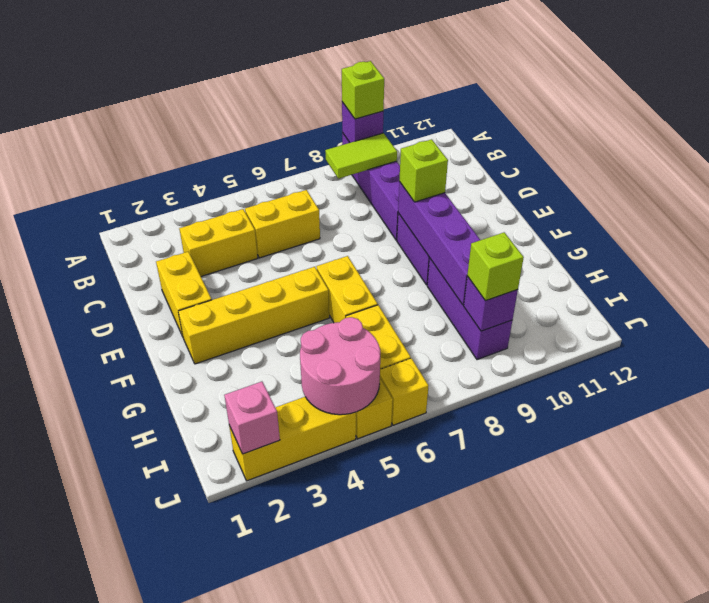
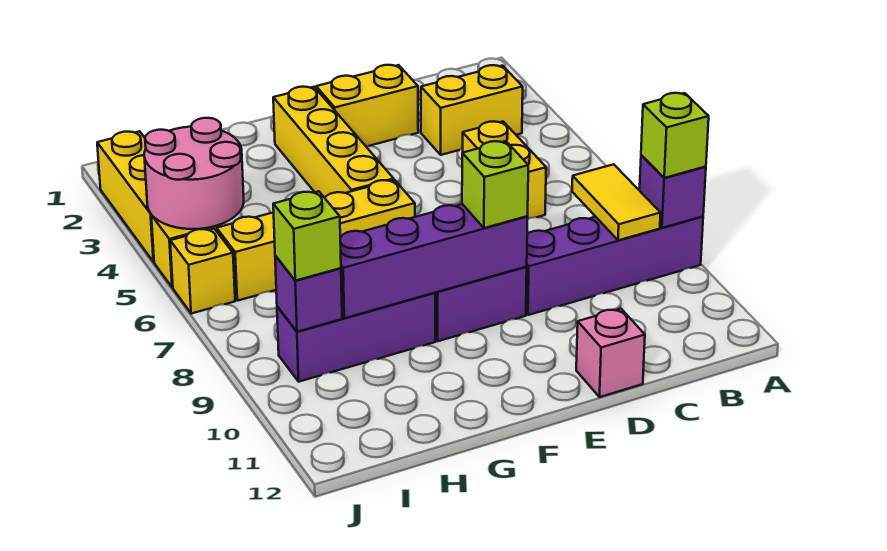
lime tile B8:B9 level 2 -> yellow tile B8:B9 level 2
yellow brick C3:C4 level 1 -> yellow brick B3:C3 level 1
pink brick J2 level 2 -> pink brick D12 level 1

